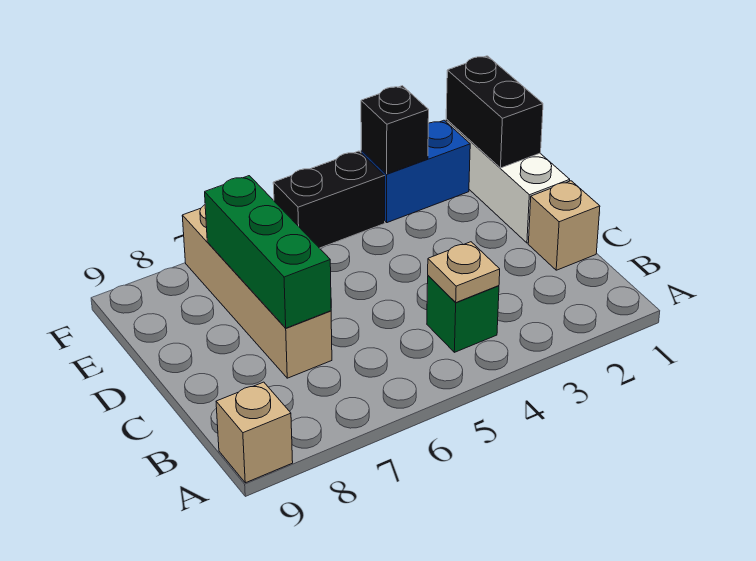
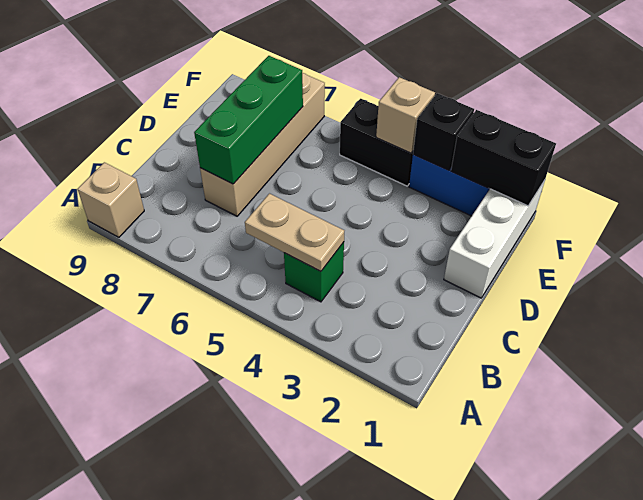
tan plate B4 level 2 -> tan plate B4:B5 level 2
tan brick C1 level 1 -> tan brick F4 level 2
black brick E1:F1 level 2 -> black brick F1:F2 level 2

